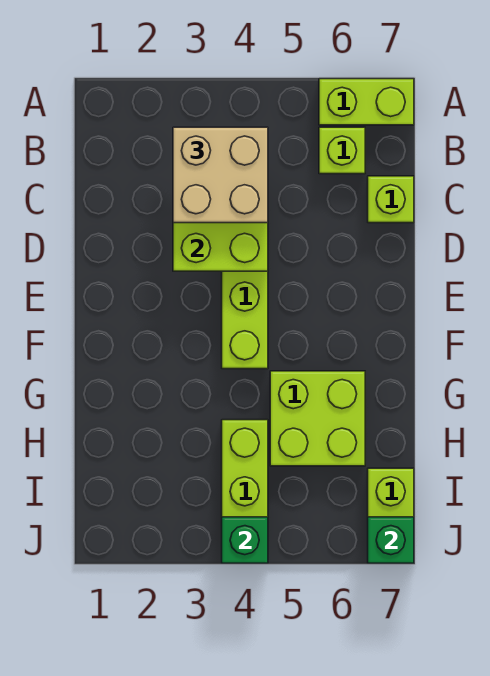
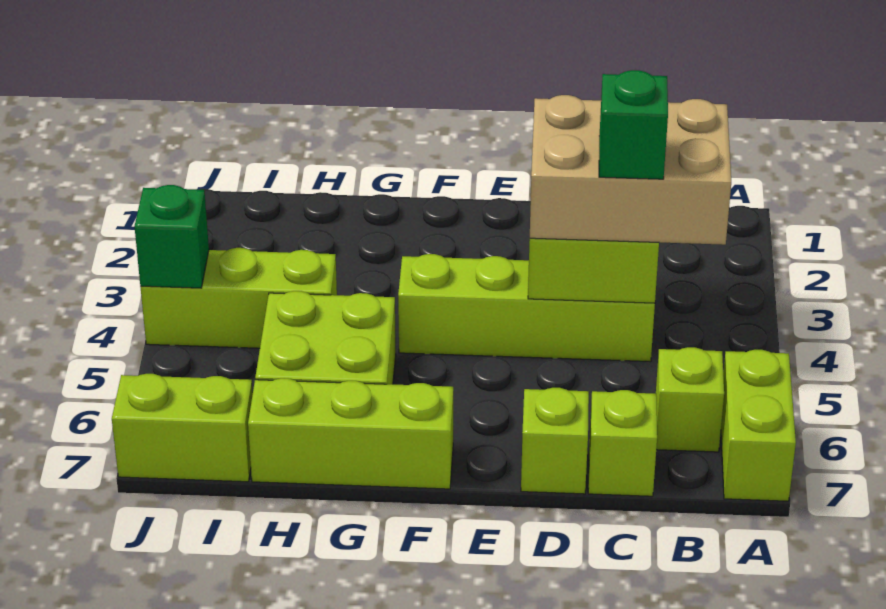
tan brick B3:C4 level 3 -> tan brick B3:D4 level 3
none -> lime brick D7 level 1
none -> lime brick F7:H7 level 1
green brick J7 level 2 -> green brick C4 level 4

